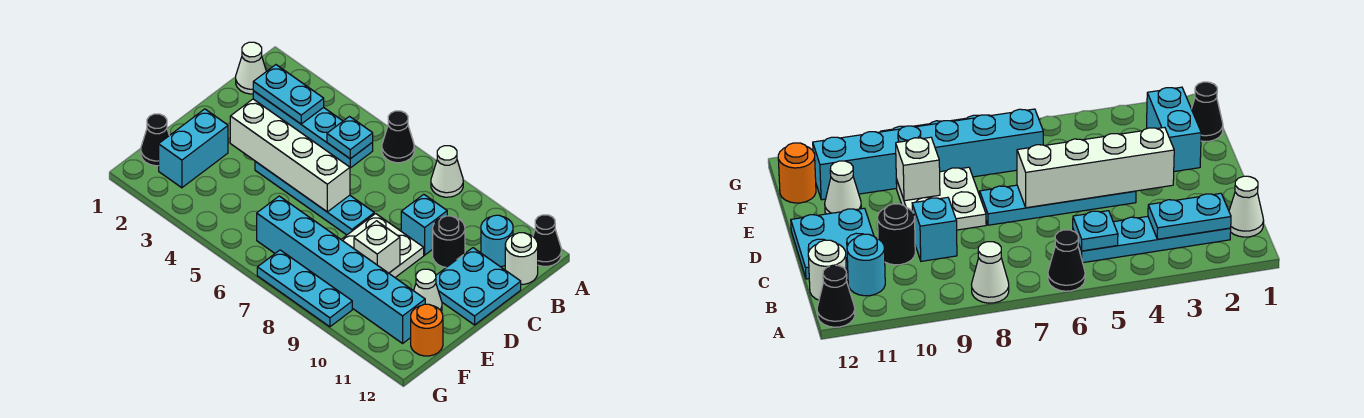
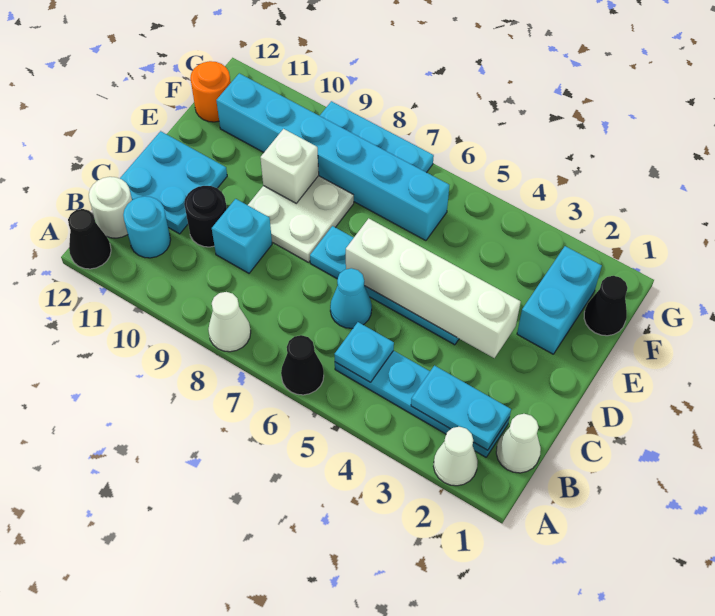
none -> cyan cone C6 level 1
white cone E11 level 1 -> white cone A2 level 1

